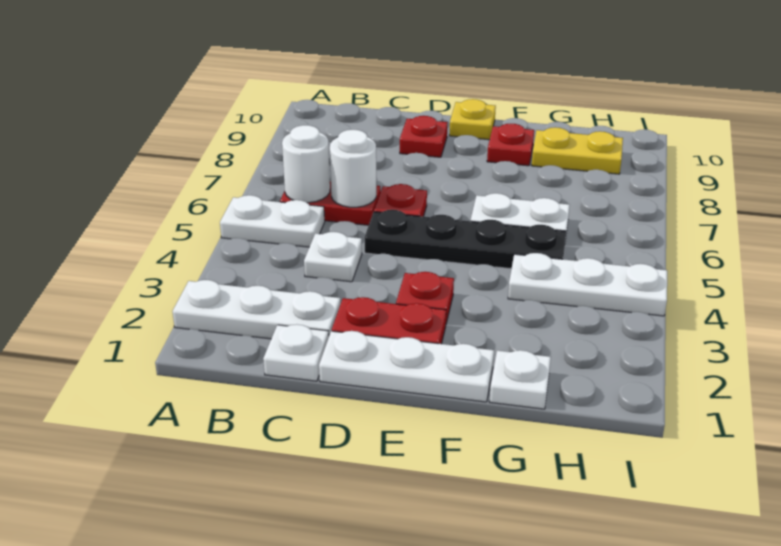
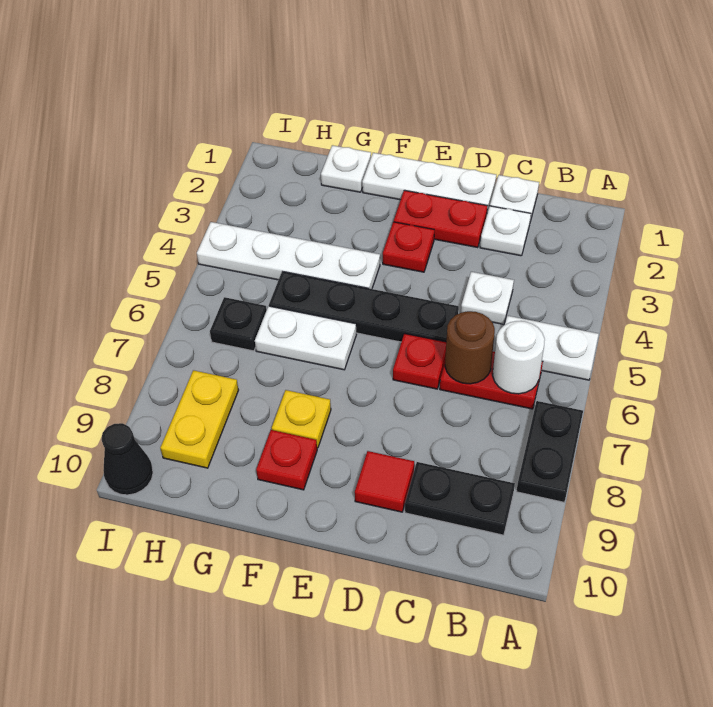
white plate A2:C2 level 1 -> white plate C2 level 1
none -> black plate A7:A8 level 1
none -> black plate B9:C9 level 1
white round brick C6 level 2 -> brown round brick C6 level 2
red plate D9 level 1 -> red tile D9 level 1
yellow plate E10 level 1 -> yellow plate F8 level 1
white plate G4:I4 level 1 -> white plate F4:I4 level 1
yellow plate G9:H9 level 1 -> yellow plate H8:H9 level 1
none -> black plate H6 level 1
none -> black cone I10 level 1

